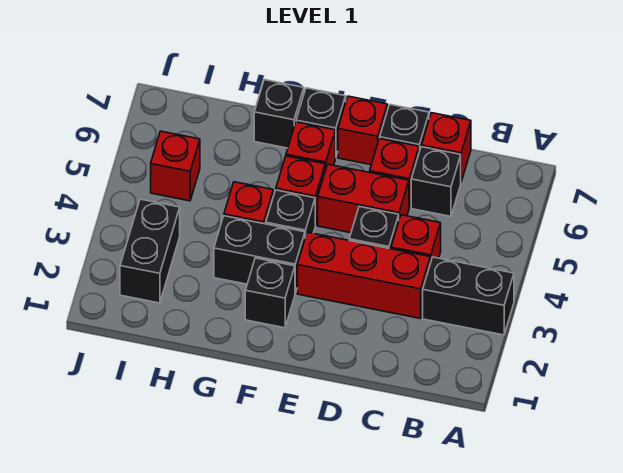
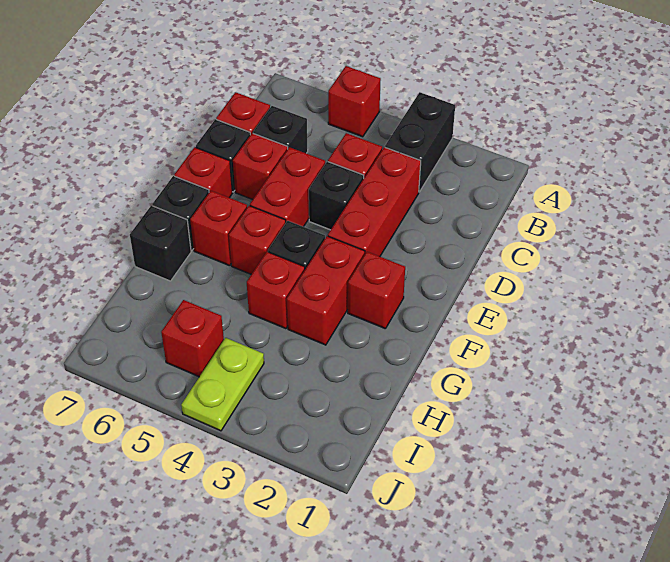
none -> red brick A5 level 1
black brick F2 level 1 -> red brick F2 level 1
black brick F3:G3 level 1 -> red brick F3:G3 level 1
black brick I2:I3 level 1 -> none
none -> lime plate I4:J4 level 1

